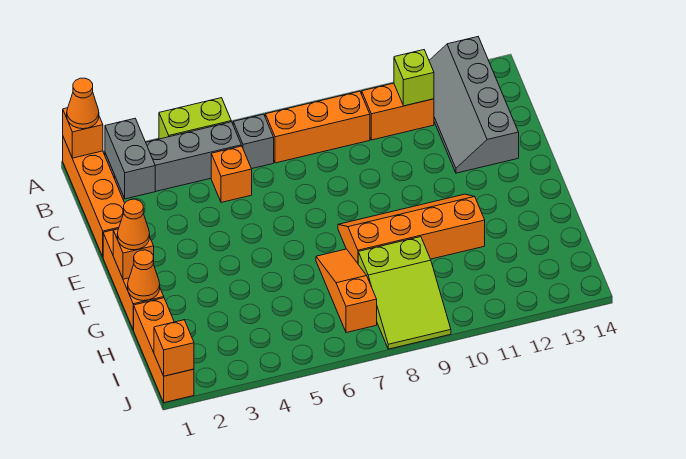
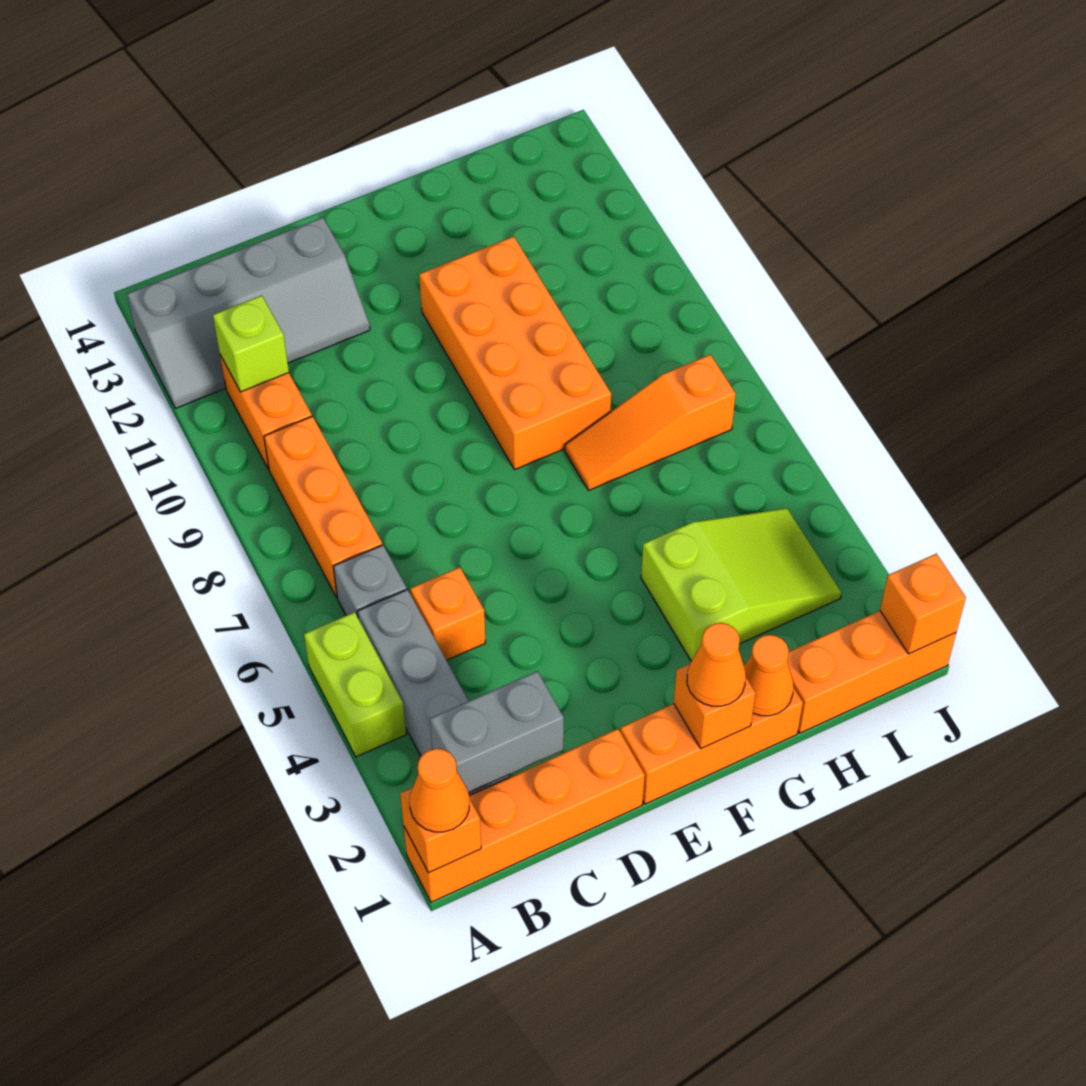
orange slope F8:G11 level 1 top G -> orange brick F8:G11 level 1
lime slope H8:J9 level 1 top H -> lime slope G3:I4 level 1 top G

